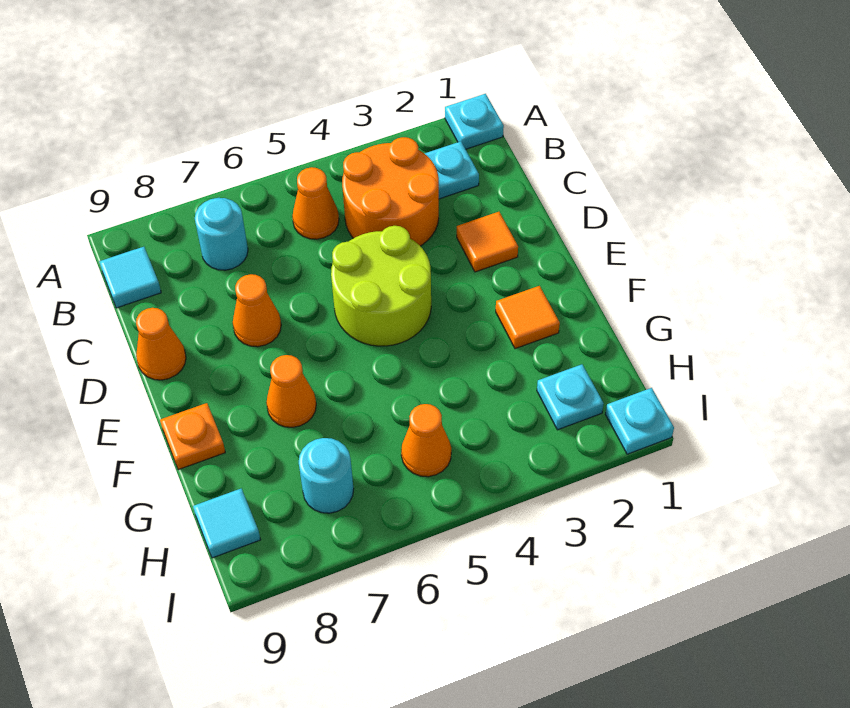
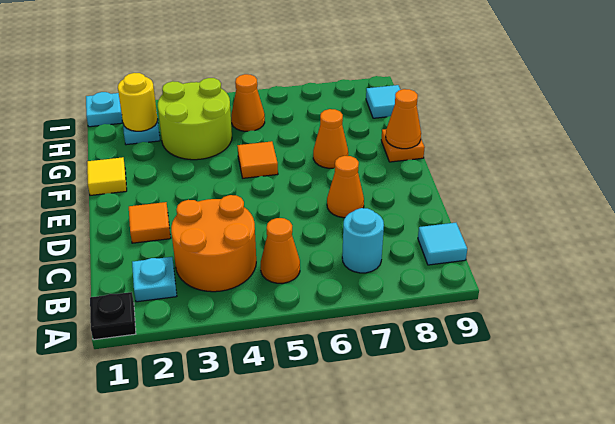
cyan plate A1 level 1 -> black plate A1 level 1
lime round brick D4:E5 level 1 -> lime round brick G3:H4 level 1
orange cone D9 level 1 -> orange cone F9 level 2
none -> yellow tile F1 level 1
orange tile F2 level 1 -> orange tile F5 level 1
none -> yellow round brick H2 level 2
cyan round brick H7 level 1 -> none

